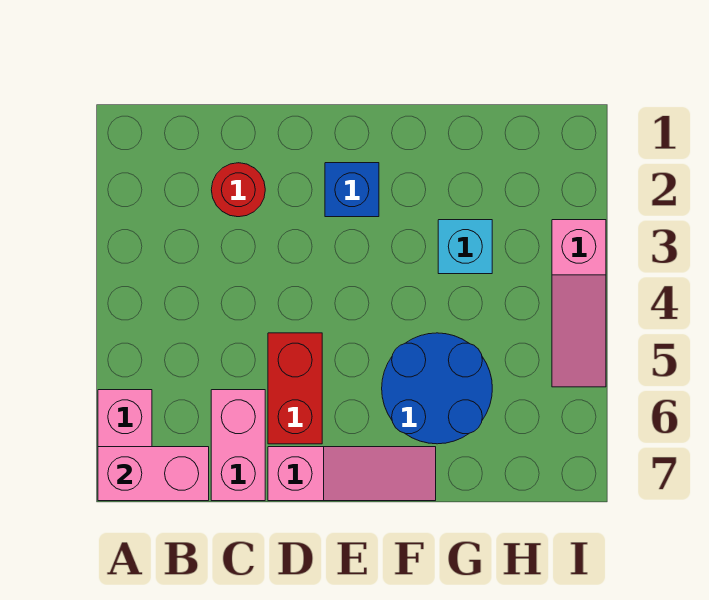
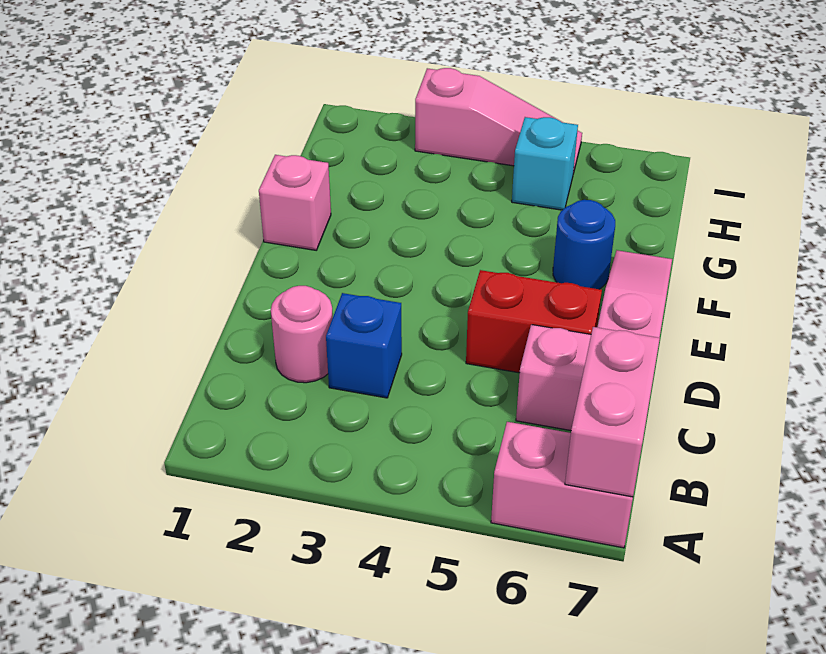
red round brick C2 level 1 -> pink round brick C2 level 1
blue brick E2 level 1 -> blue brick C3 level 1
none -> pink brick F1 level 1
blue round brick F5:G6 level 1 -> blue round brick F6 level 1
cyan brick G3 level 1 -> cyan brick H5 level 1

